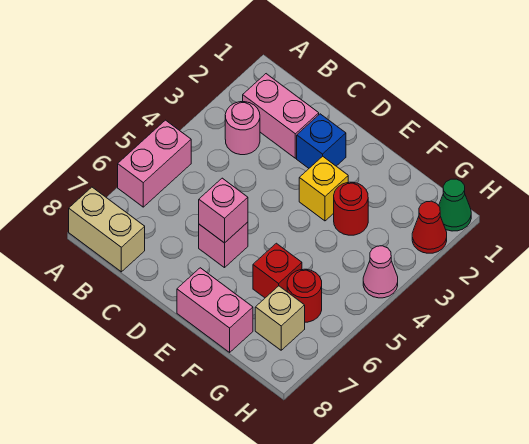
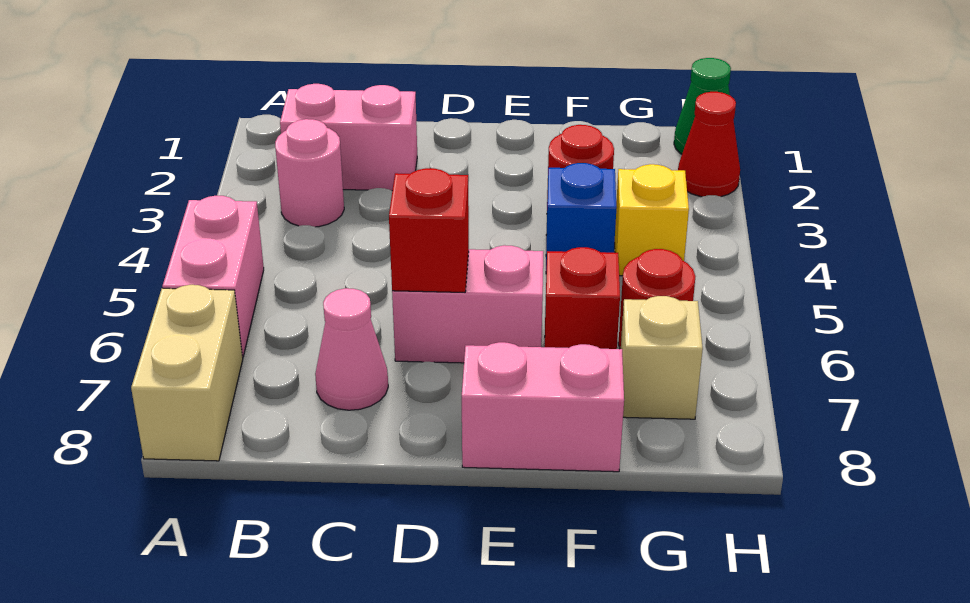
tan brick A8:B8 level 1 -> tan brick A7:A8 level 1
blue brick D2 level 1 -> blue brick F4 level 1
pink brick D6 level 1 -> pink brick D6:E6 level 1
pink brick D6 level 2 -> red brick D6 level 2
yellow brick E3 level 1 -> yellow brick G4 level 1
pink cone H4 level 1 -> pink cone C7 level 1

